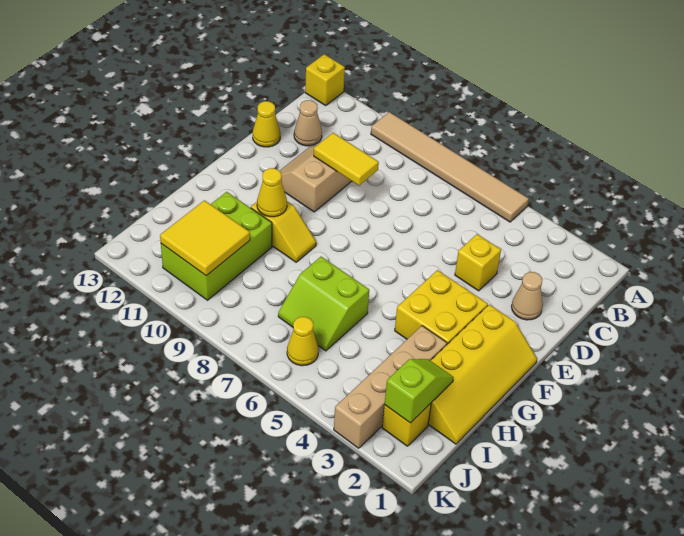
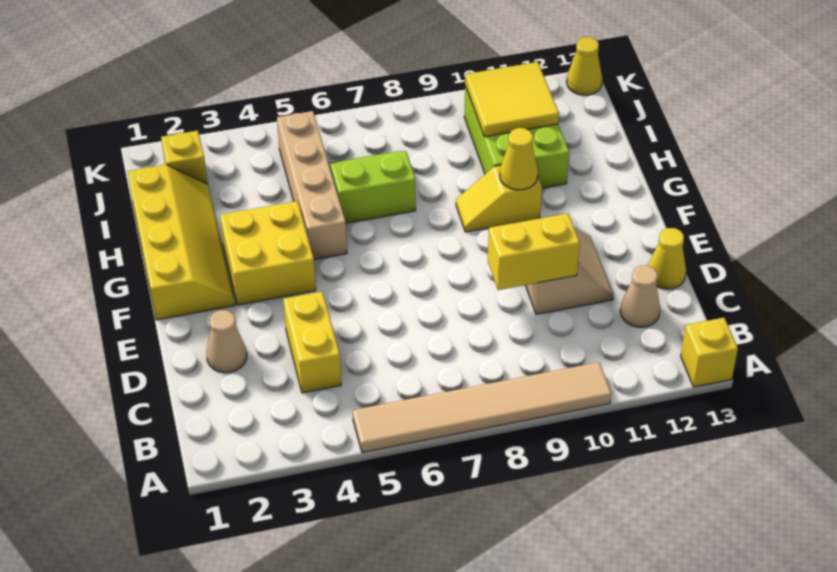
yellow brick D4 level 1 -> yellow brick C4:D4 level 1
yellow tile D9:D10 level 2 -> yellow brick D9:D10 level 2
yellow slope F1:I2 level 1 top 2 -> yellow slope F1:I2 level 1 top 1
tan brick H3:K3 level 1 -> tan brick G5:J5 level 1
lime slope I2:J2 level 2 top J -> none
yellow cone J6 level 1 -> yellow cone K13 level 1

